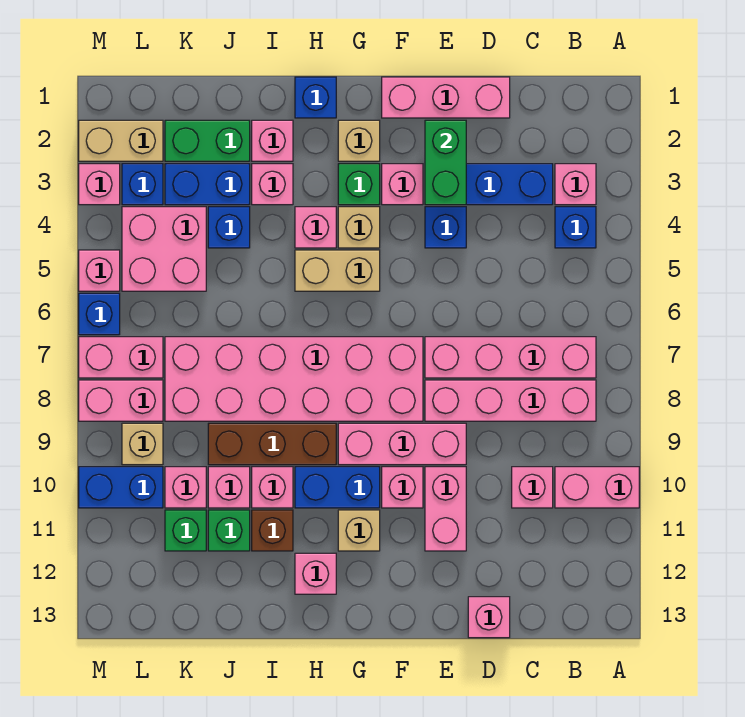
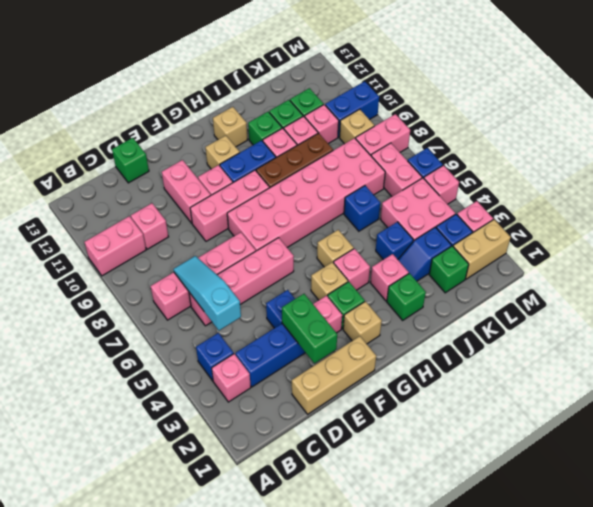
pink brick B8:E8 level 1 -> pink brick C6:F6 level 1
none -> cyan slope C5:C7 level 2 top 5
pink brick D1:F1 level 1 -> tan brick D1:F1 level 1
pink brick D13 level 1 -> green brick D13 level 1
tan brick G5:H5 level 1 -> tan brick H5 level 1
blue brick H1 level 1 -> blue brick J6 level 1
pink brick H12 level 1 -> tan brick H12 level 1
pink brick I2 level 1 -> green brick I2 level 1
brown brick I11 level 1 -> green brick I11 level 1
green brick J2:K2 level 1 -> green brick K2 level 1
blue brick J3:K3 level 1 -> blue slope J3:K3 level 1 top K
pink brick L7:M7 level 1 -> pink brick L6:L7 level 1

